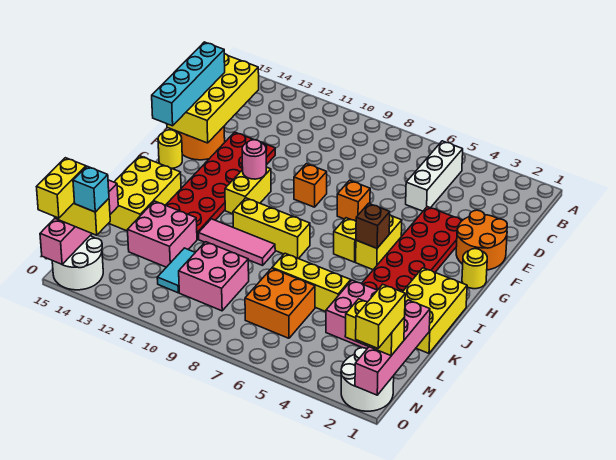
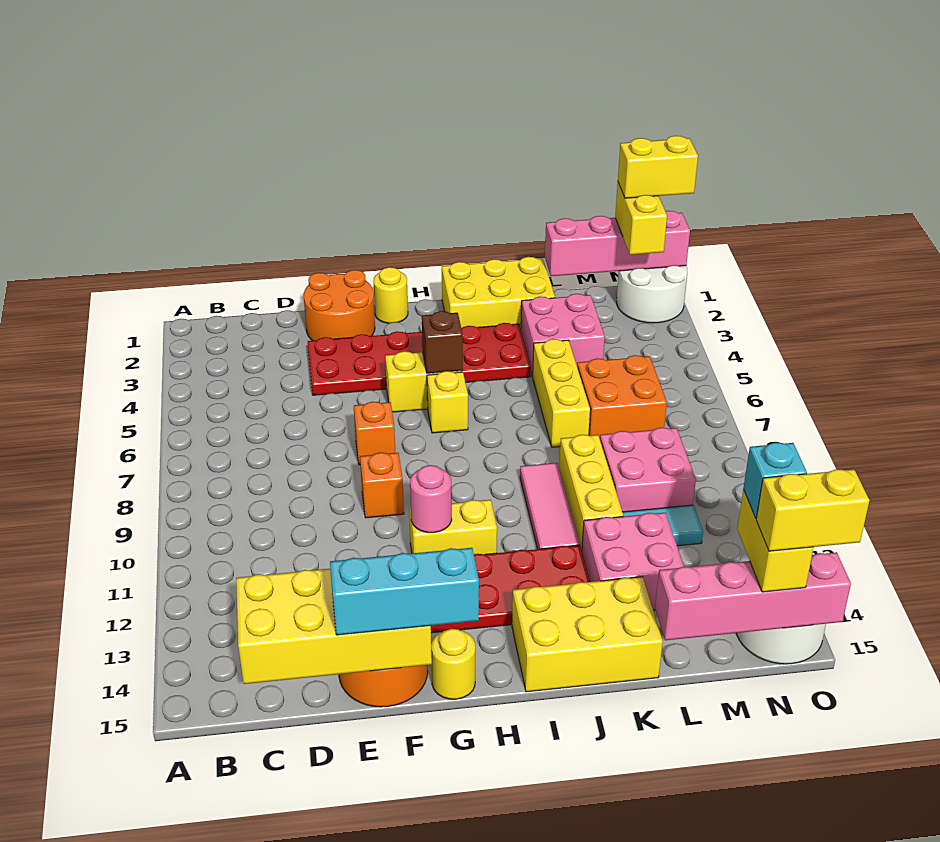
white brick B5:D5 level 1 -> none
cyan brick D15:G15 level 3 -> cyan brick E15:G15 level 3
yellow brick I8:I10 level 1 -> yellow brick K9:K11 level 1

